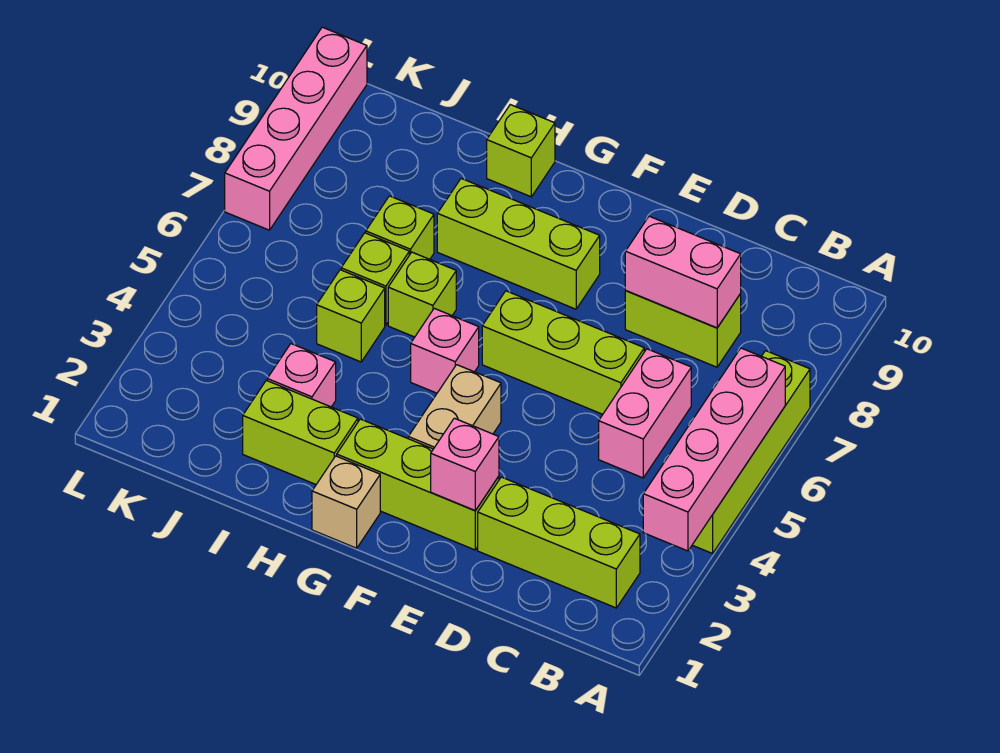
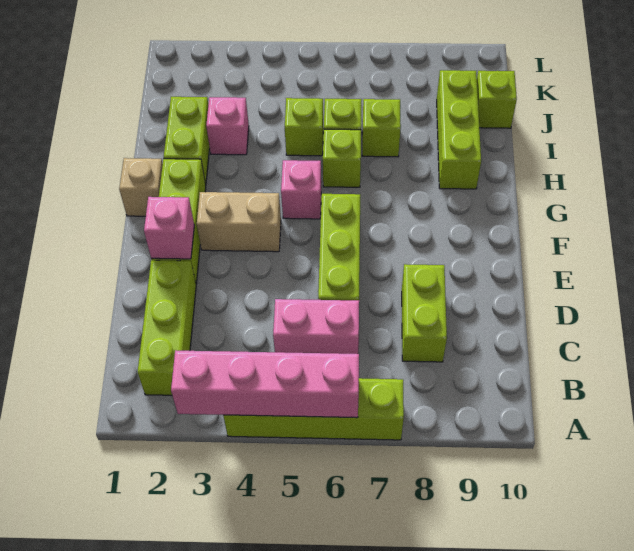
pink brick C8:D8 level 2 -> none
lime brick F8:H8 level 1 -> lime brick H9:J9 level 1
lime brick H10 level 1 -> lime brick J10 level 1
pink brick L7:L10 level 1 -> none

